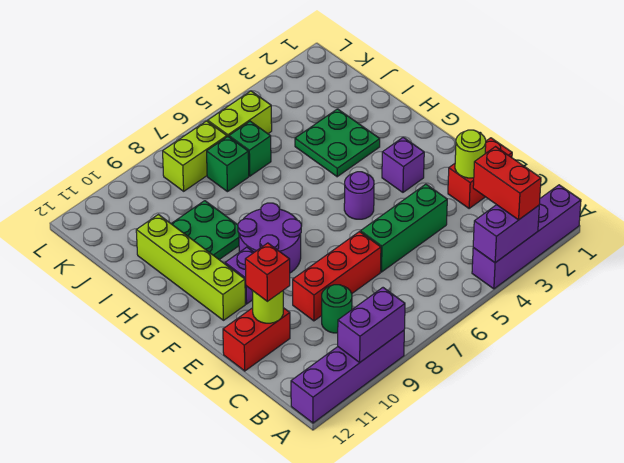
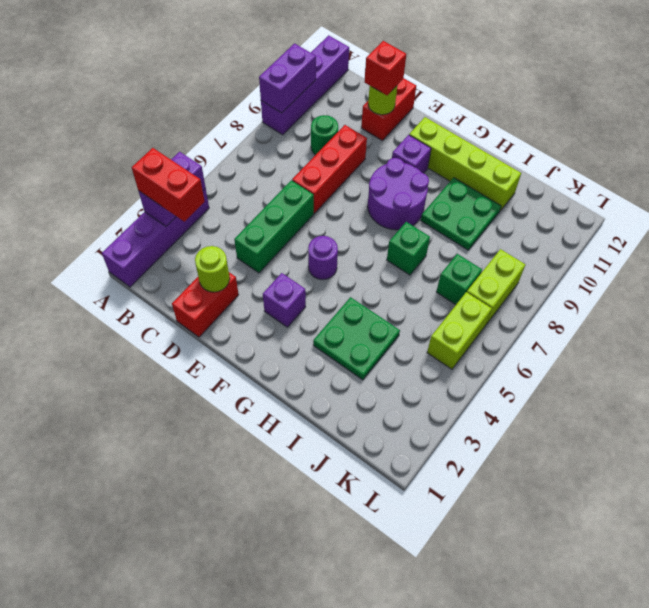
green brick J6 level 1 -> green brick H7 level 1

